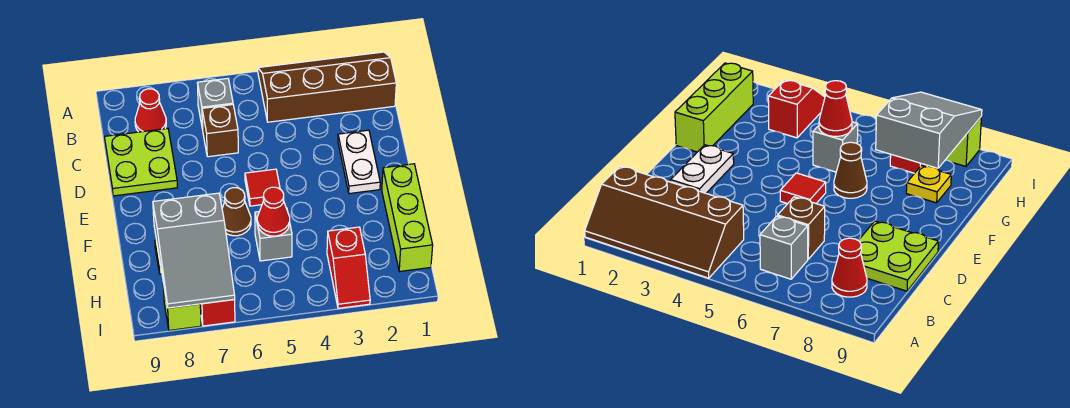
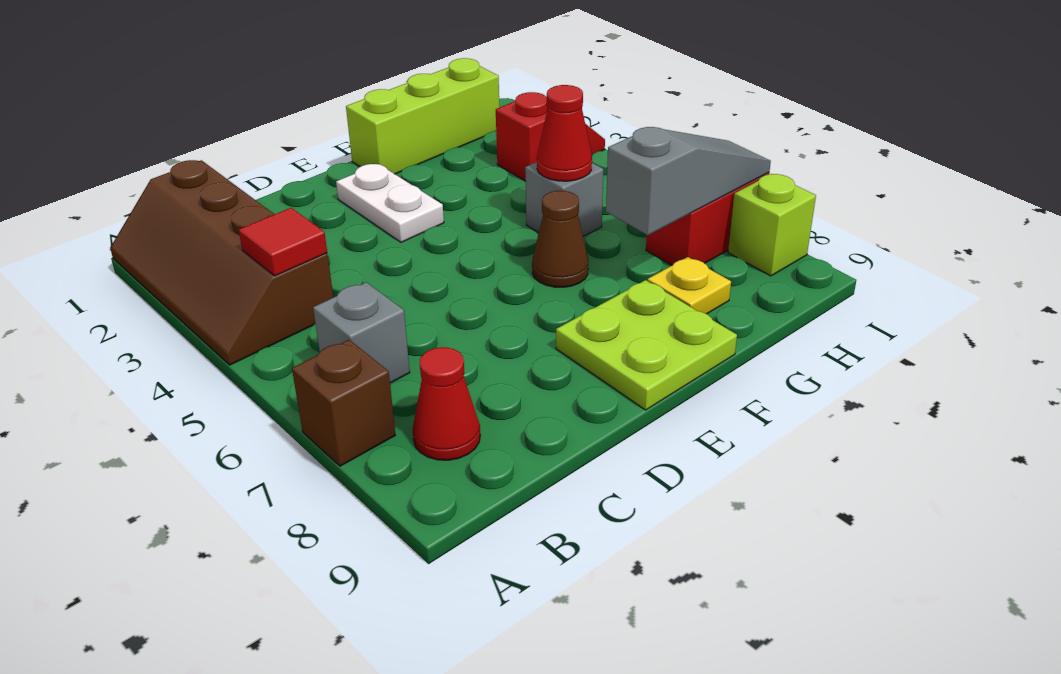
brown brick C6 level 1 -> brown brick A7 level 1
lime plate C8:D9 level 1 -> lime plate E8:F9 level 1
white plate D2:E2 level 1 -> white plate E2:E3 level 1
red tile E5 level 1 -> red tile B4 level 2
grey slope G7:I8 level 2 top G -> grey slope G7:I7 level 2 top G

